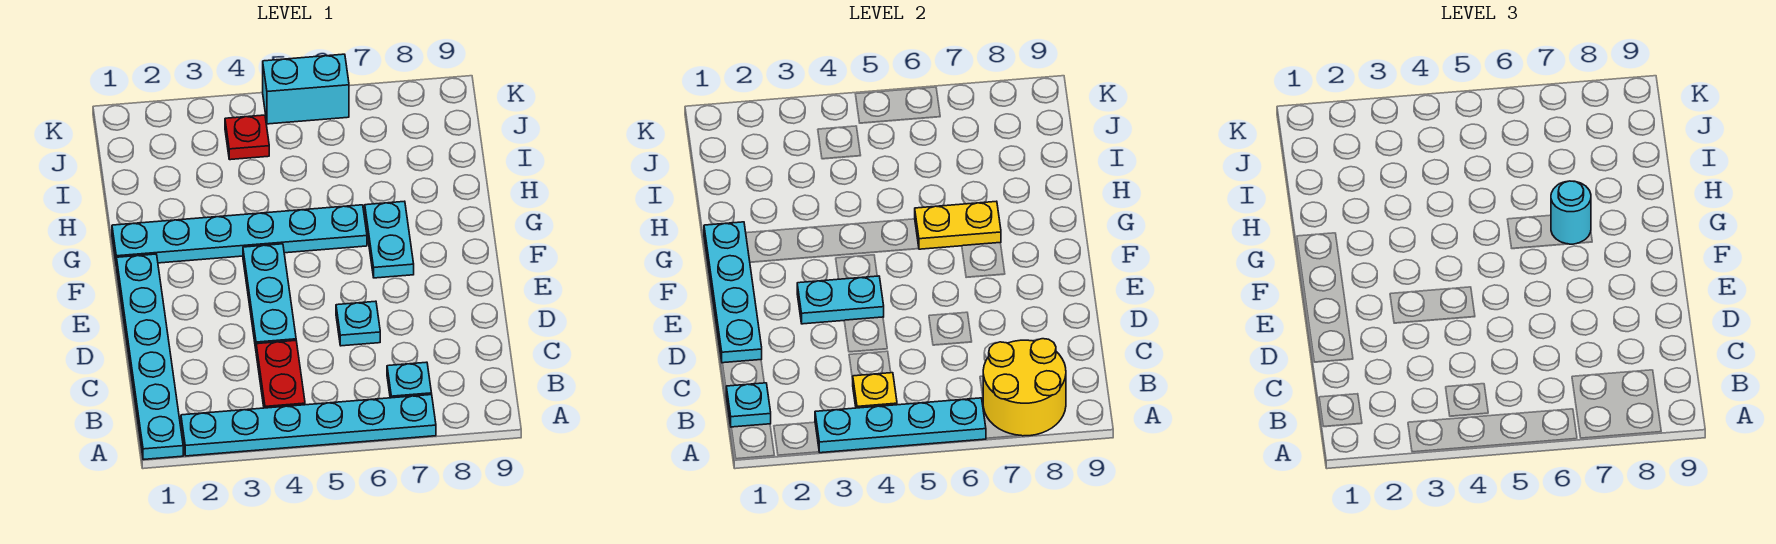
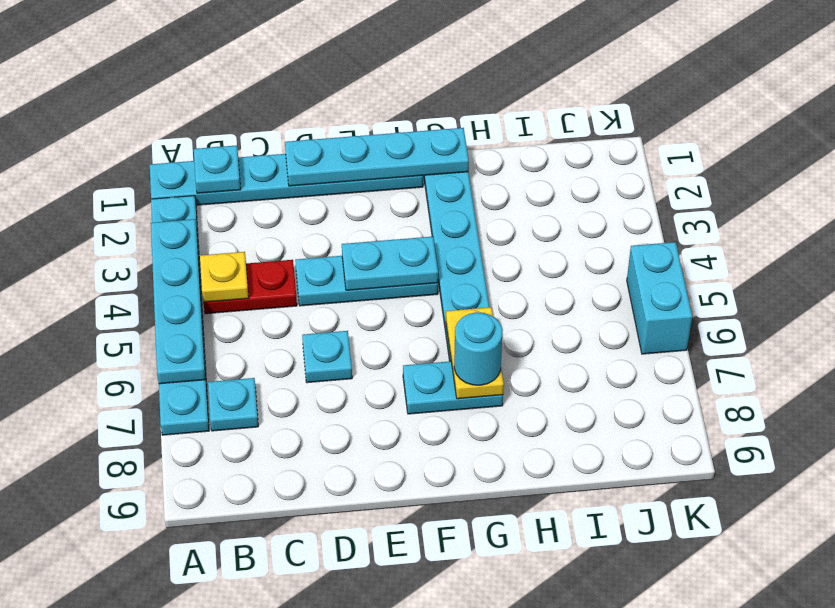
yellow round brick A7:B8 level 2 -> none
cyan plate E3:E4 level 2 -> cyan plate E4:F4 level 2
red plate J4 level 1 -> none

